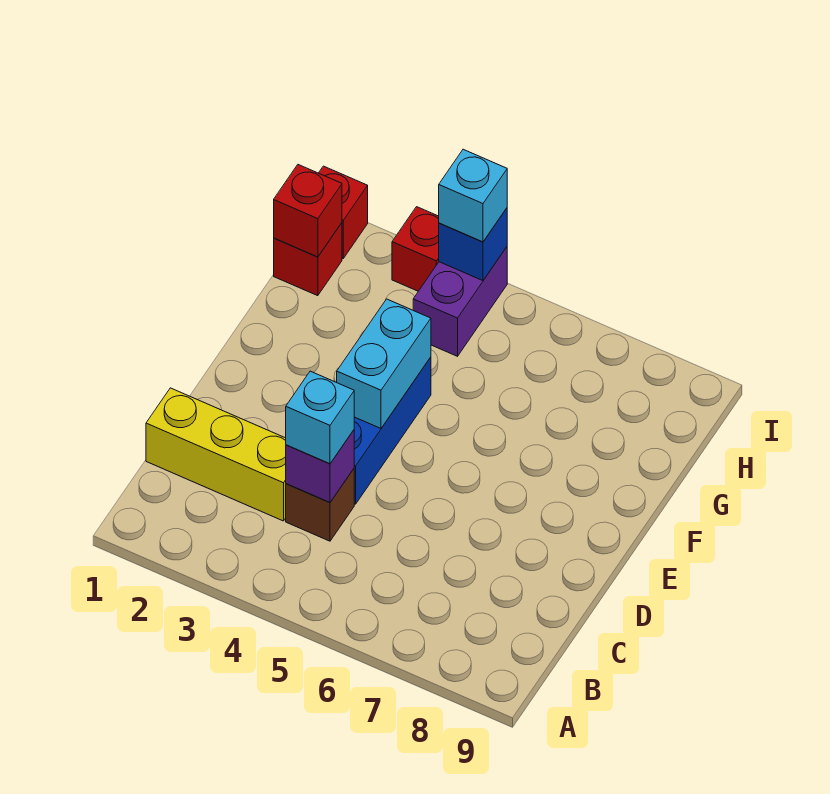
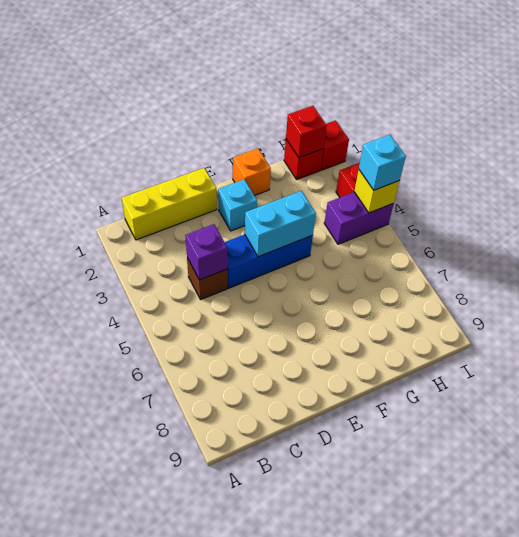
yellow brick C1:C3 level 1 -> yellow brick B1:D1 level 1
cyan brick C4 level 3 -> cyan brick E2 level 1
none -> orange brick F1 level 1
blue brick I4 level 2 -> yellow brick I4 level 2

